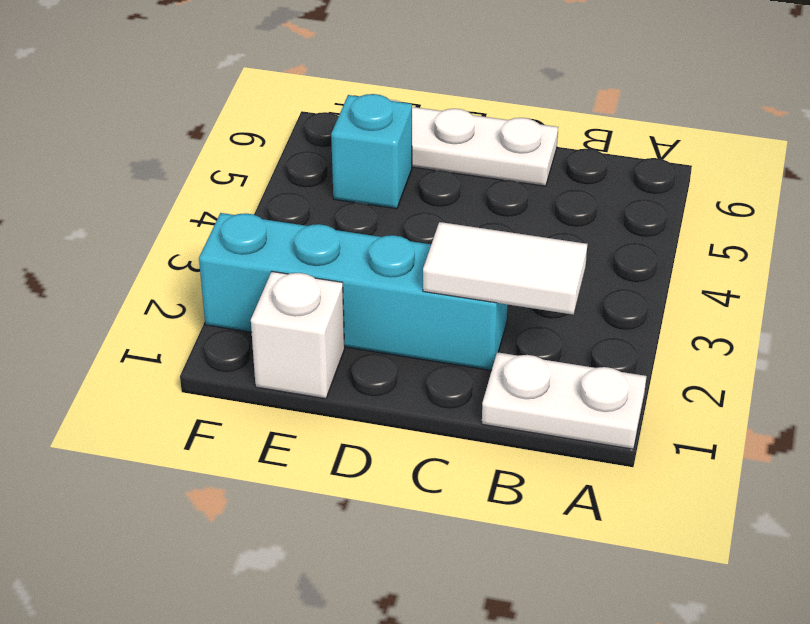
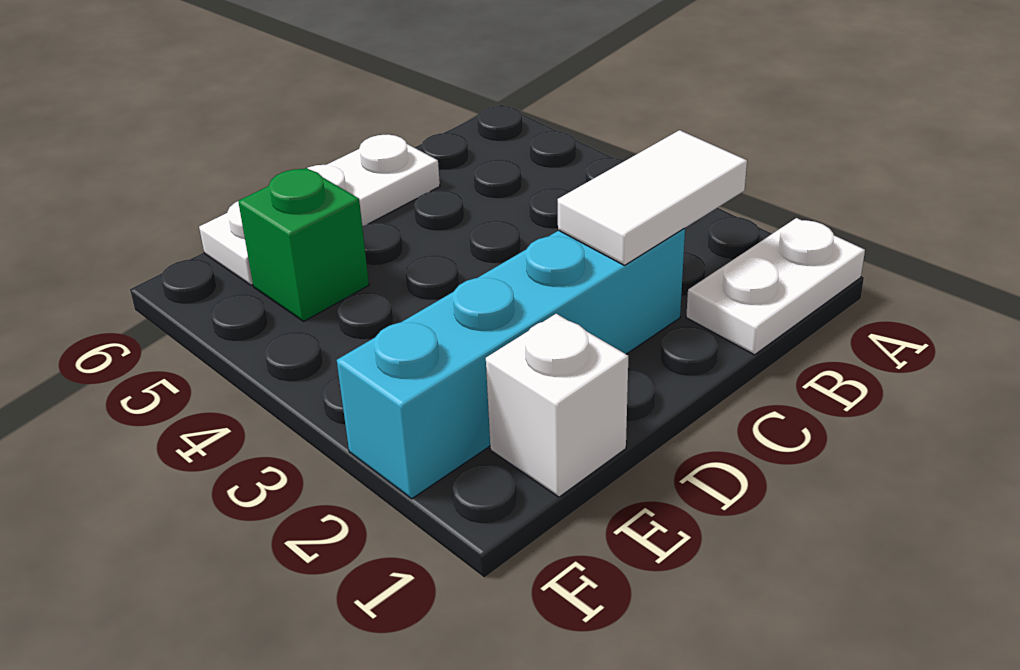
cyan brick E5 level 1 -> green brick E5 level 1

